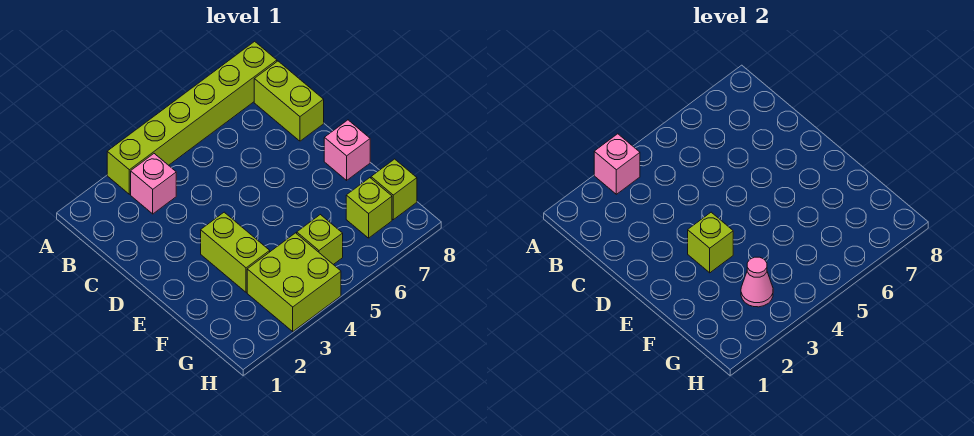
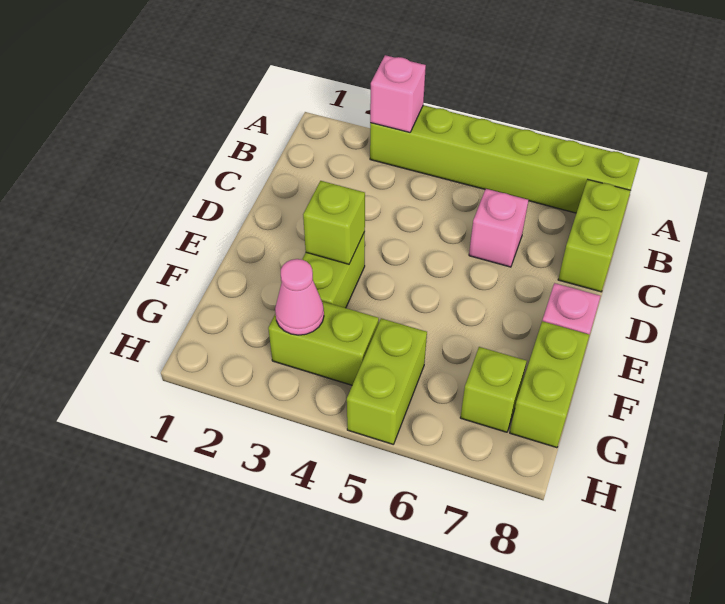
pink brick B3 level 1 -> pink brick C6 level 1
lime brick G3:H4 level 1 -> lime brick G3:G4 level 1
lime brick G5 level 1 -> lime brick G5:H5 level 1
lime brick G8 level 1 -> lime brick F8:G8 level 1

